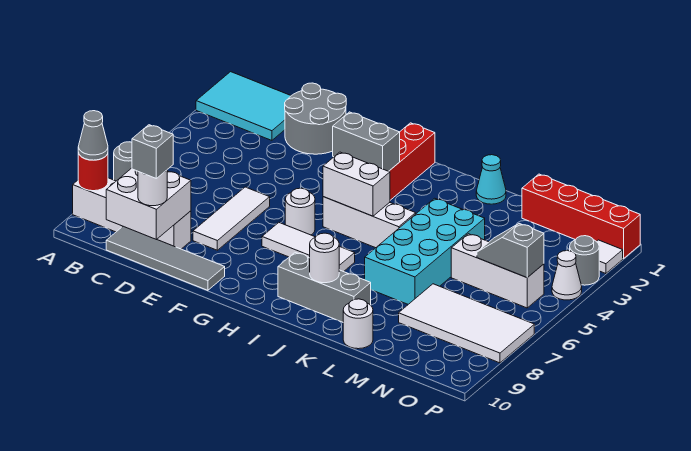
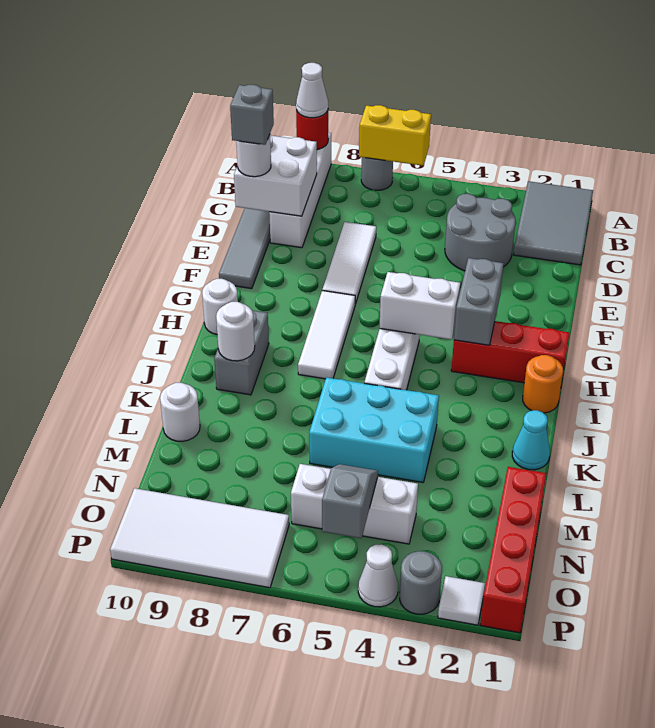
cyan tile A1:C2 level 1 -> grey tile A1:C2 level 1
none -> yellow brick A6:A7 level 2
grey cone A9 level 3 -> white cone A9 level 3
grey round brick D1:E2 level 1 -> grey round brick C3:D4 level 1
white tile E6:E8 level 1 -> white tile D7:F7 level 1
white round brick G6 level 1 -> white round brick H10 level 1
white brick H5:I5 level 2 -> white brick H4:H5 level 2
none -> orange round brick I1 level 1
grey brick I9:K9 level 1 -> grey brick I9:J9 level 1
cyan brick K4:L7 level 1 -> cyan brick K4:L6 level 1
white brick M5:O5 level 1 -> white brick N4:N6 level 1
white tile M7:P8 level 1 -> white tile O7:P10 level 1

